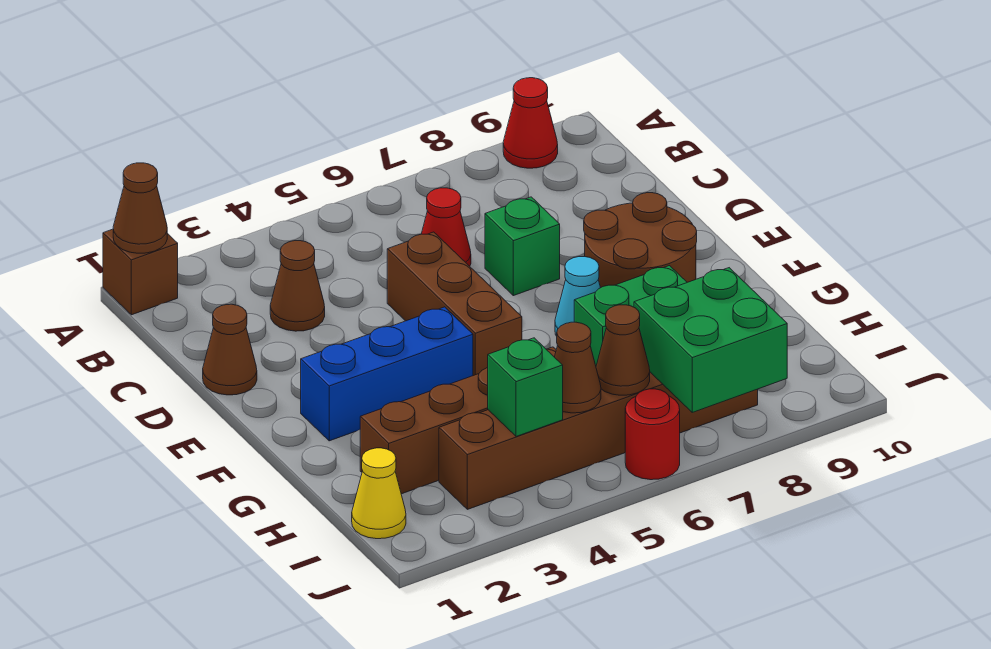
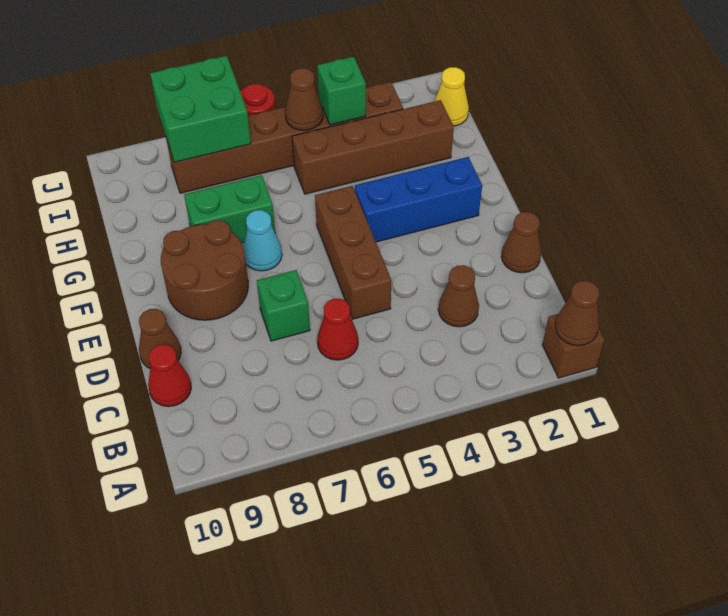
red cone A9 level 1 -> red cone C10 level 1
brown cone I6 level 2 -> brown cone D10 level 1

